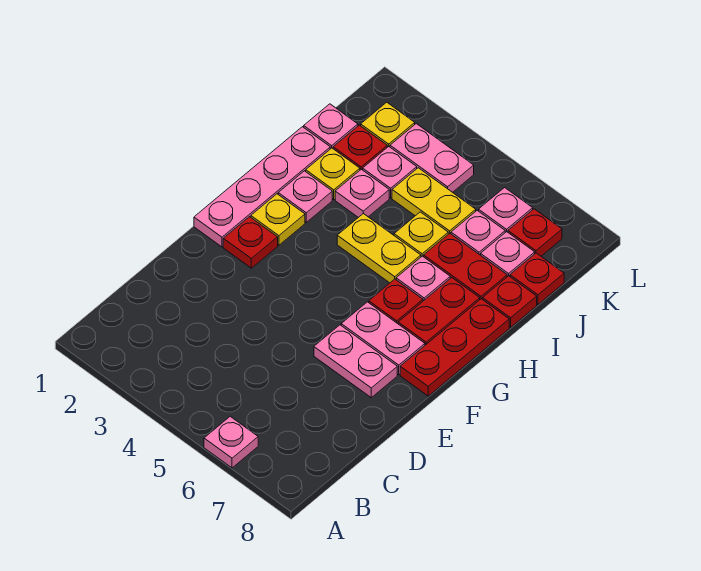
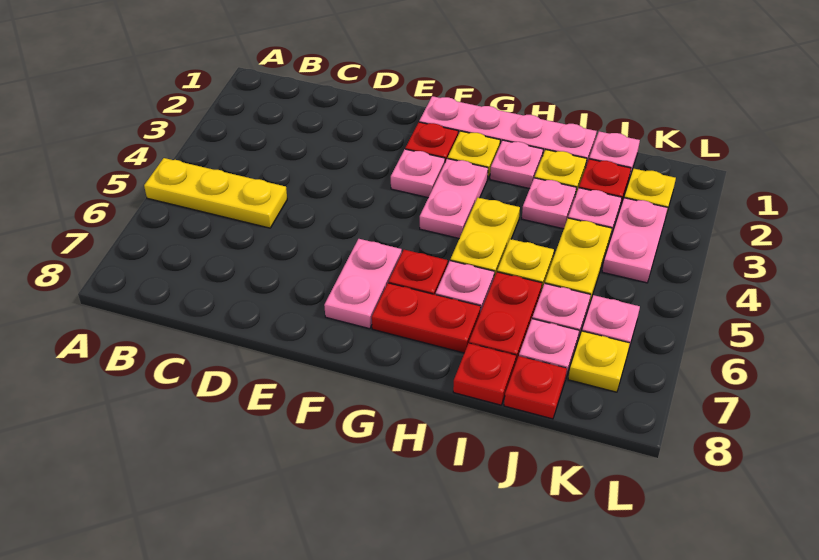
none -> yellow plate A5:C5 level 1
pink plate A6 level 1 -> pink plate F3 level 1
pink plate E6:E7 level 1 -> pink plate G3:G4 level 1
red plate F8:H8 level 1 -> none
red plate K7 level 1 -> yellow plate K7 level 1

